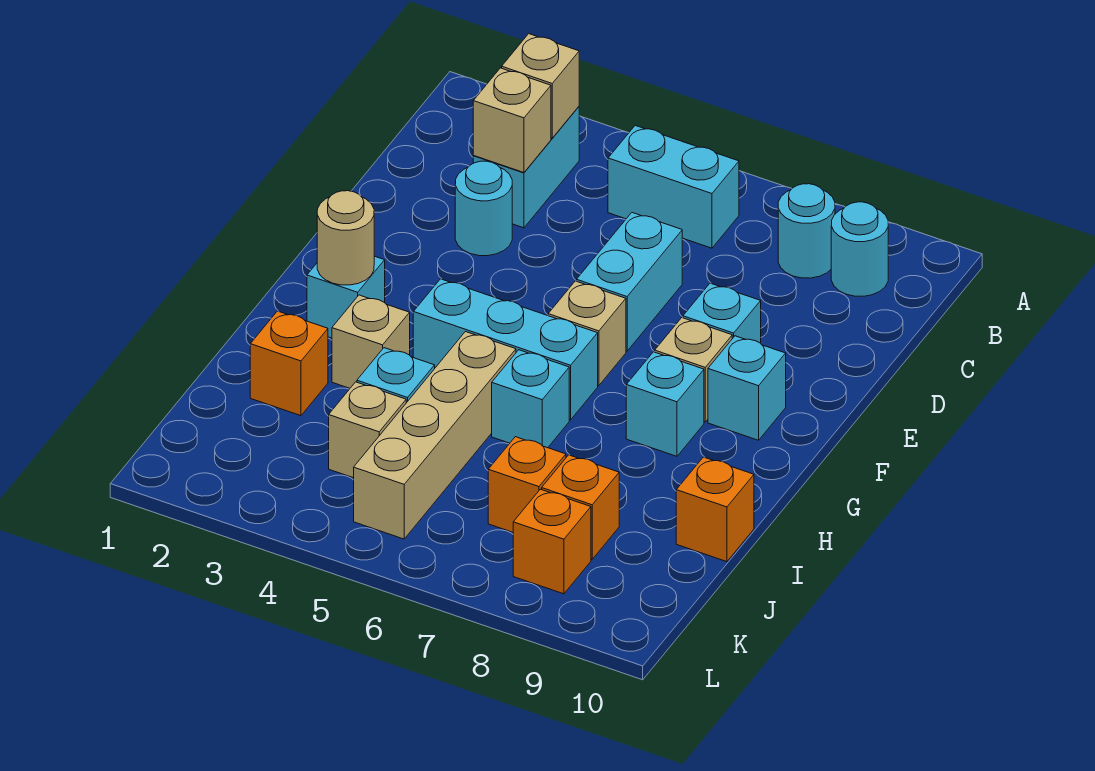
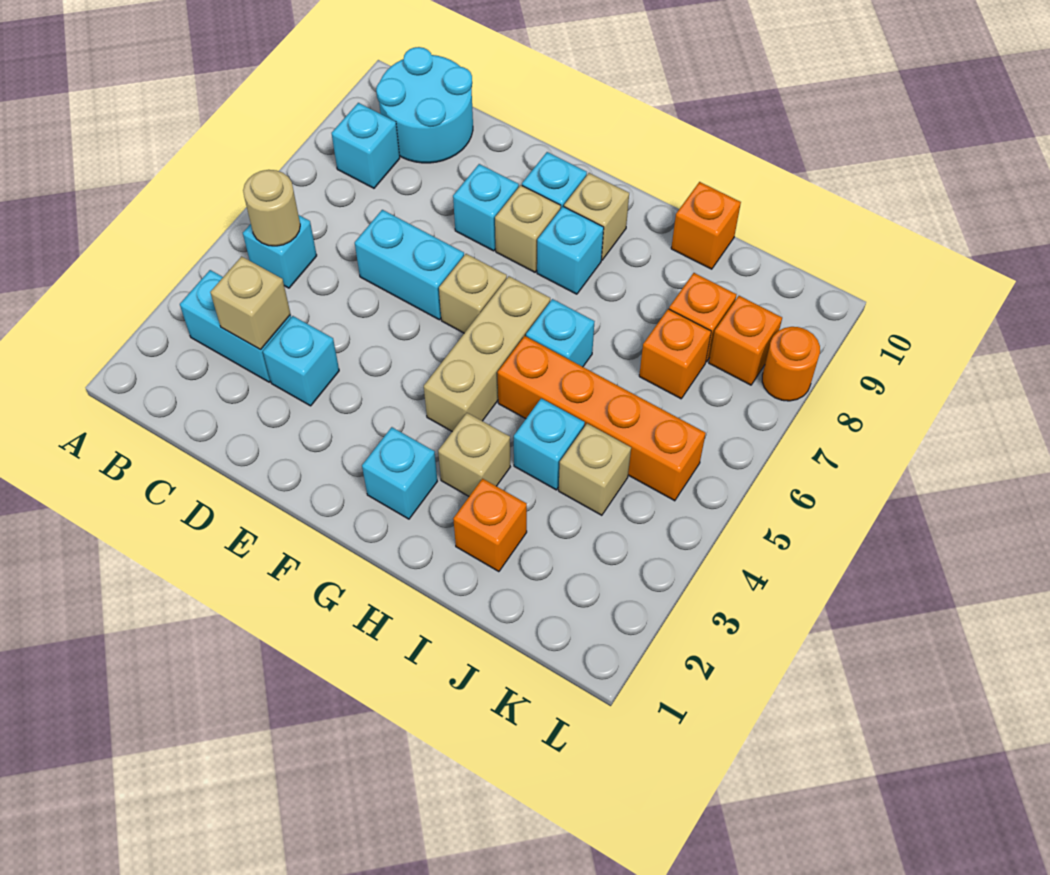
tan brick B3 level 2 -> tan brick G9 level 1
cyan brick B5:B6 level 1 -> cyan brick B5 level 1
cyan round brick B8 level 1 -> cyan brick B8 level 1
cyan round brick B9 level 1 -> cyan round brick B9:C10 level 1
cyan round brick D3 level 1 -> cyan brick D3 level 1
tan round brick G2 level 2 -> tan round brick B5 level 2
cyan brick G4:G6 level 1 -> tan brick G4:G6 level 1
tan brick H5:K5 level 1 -> orange brick H5:K5 level 1
none -> orange round brick L8 level 1

